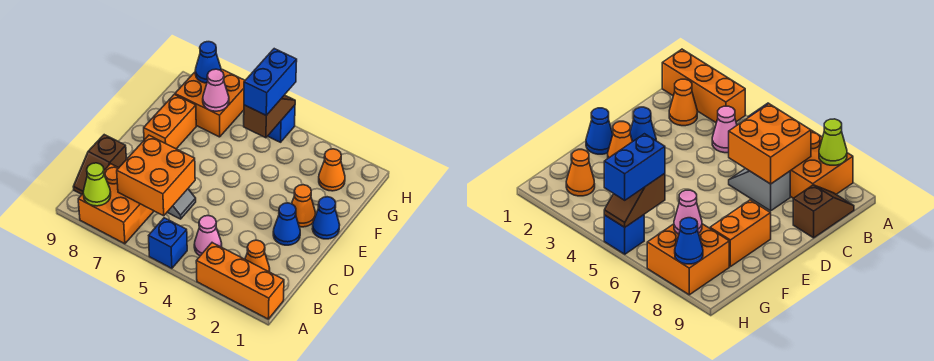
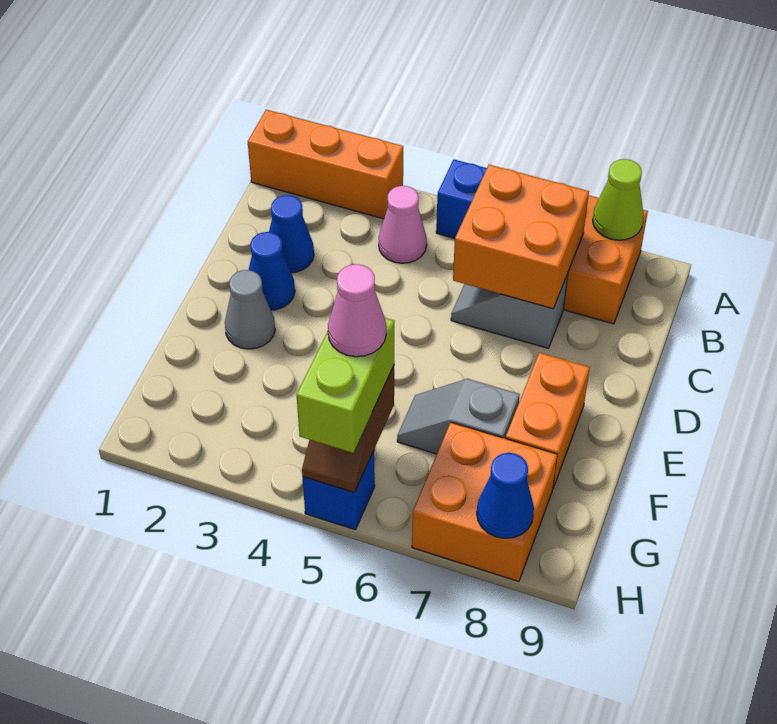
orange cone B2 level 1 -> none
brown slope B9:C9 level 1 top C -> none
blue cone E1 level 1 -> blue cone C2 level 1
orange cone E2 level 1 -> grey cone E2 level 1
none -> grey slope F6:F7 level 1 top 7
orange cone G2 level 1 -> none
blue brick G5:H5 level 3 -> lime brick G5:H5 level 3
pink cone G7 level 2 -> pink cone G5 level 4

